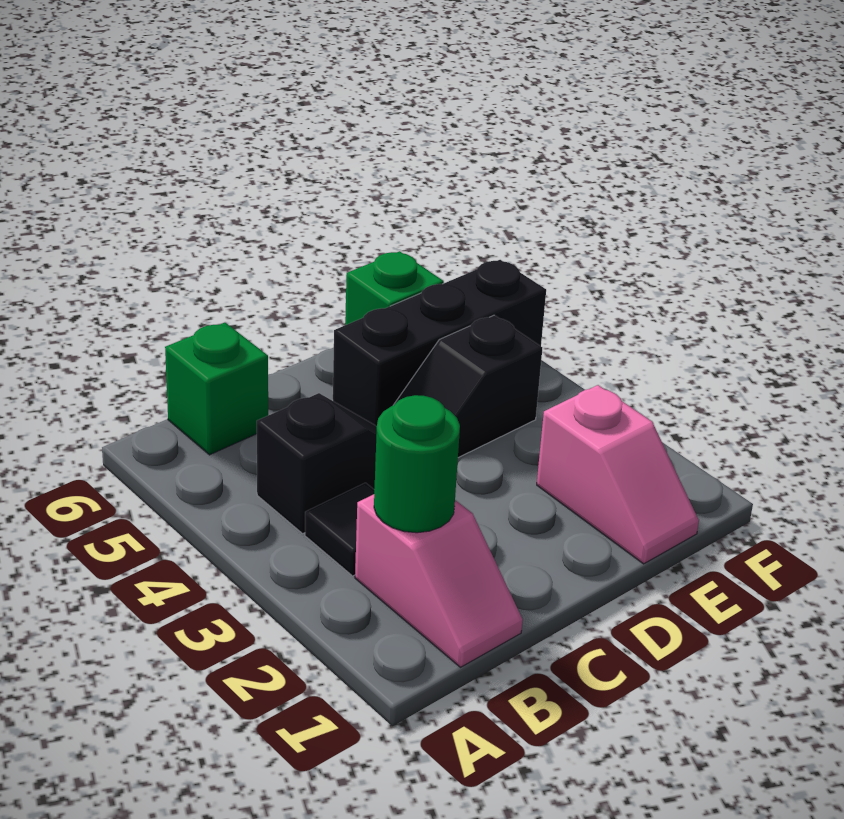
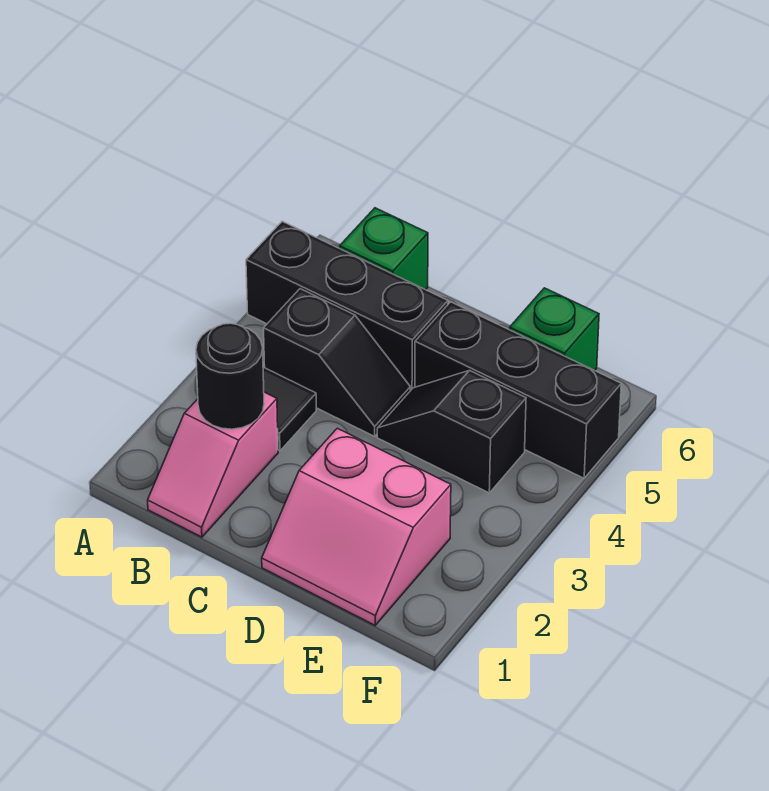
none -> black brick A5:C5 level 1
green round brick B2 level 2 -> black round brick B2 level 2
pink slope E1:E2 level 1 top 2 -> pink slope D1:E2 level 1 top 2

